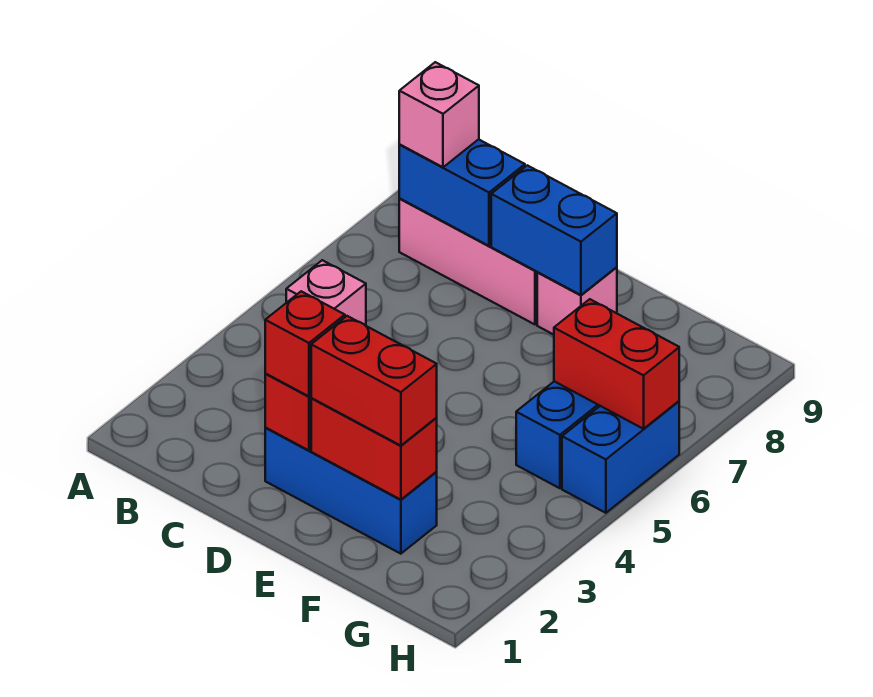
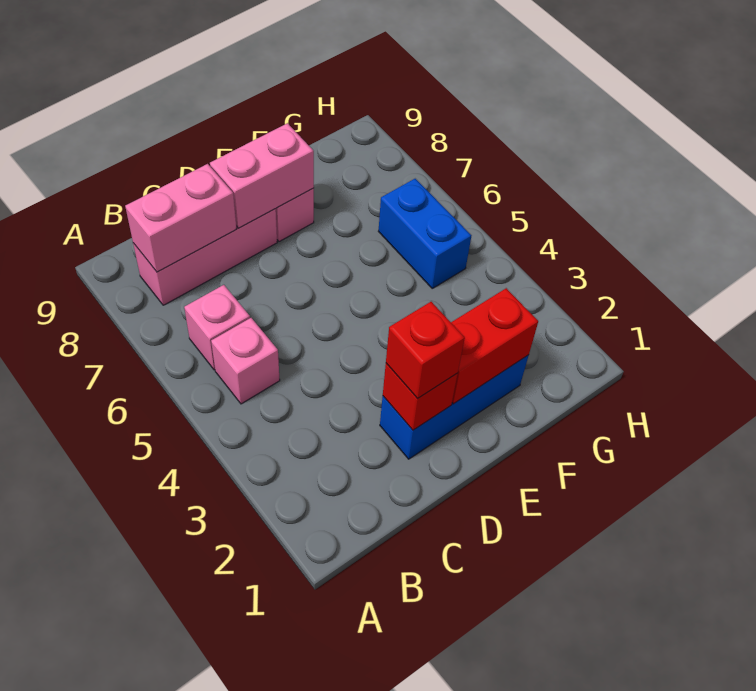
blue brick B8:C8 level 2 -> pink brick B8:C8 level 2
pink brick B8 level 3 -> pink brick B6 level 1
blue brick D8:E8 level 2 -> pink brick D8:E8 level 2
red brick E2:F2 level 3 -> none
red brick G6:H6 level 2 -> none
blue brick H5:H6 level 1 -> none

